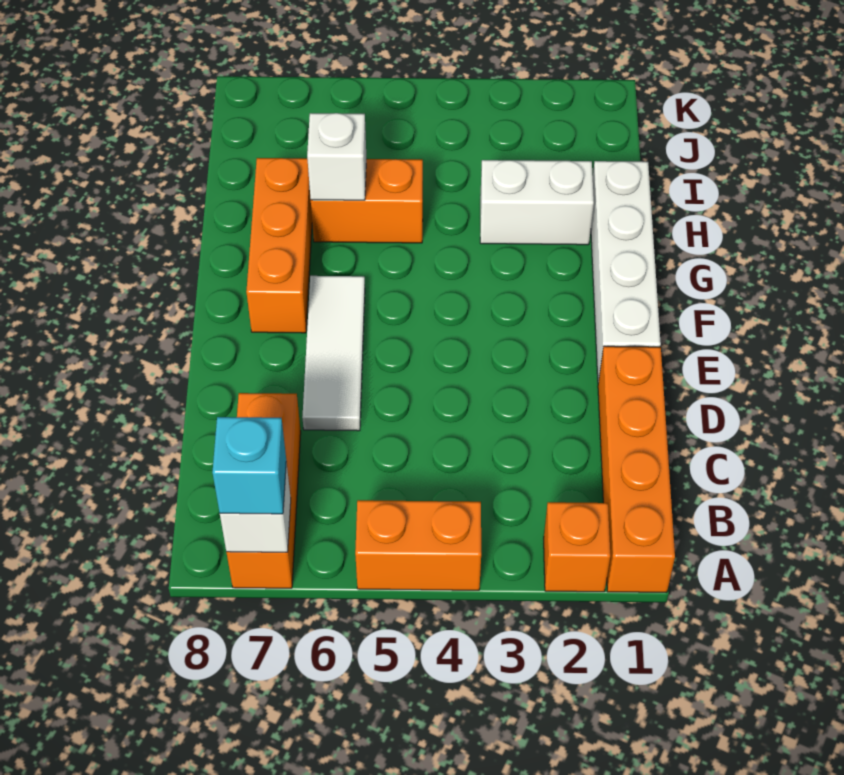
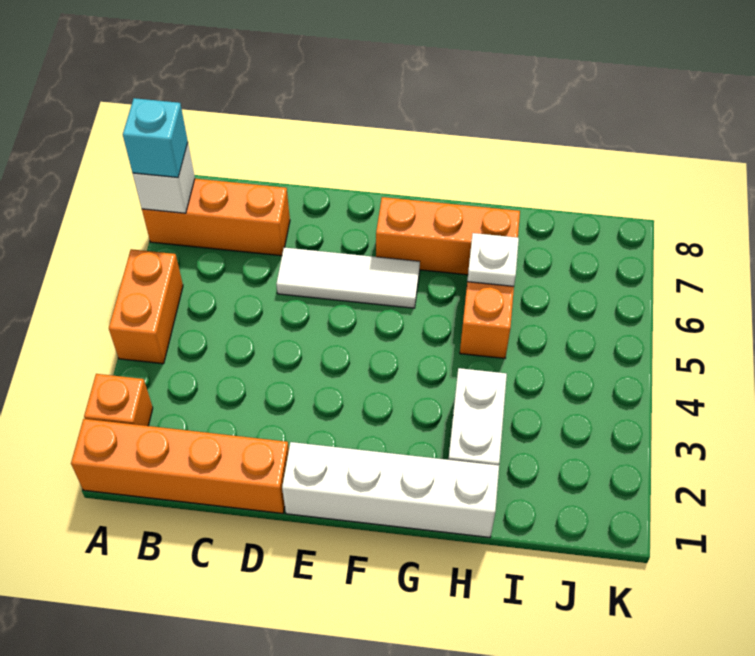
white brick H6 level 2 -> white plate H6 level 2

